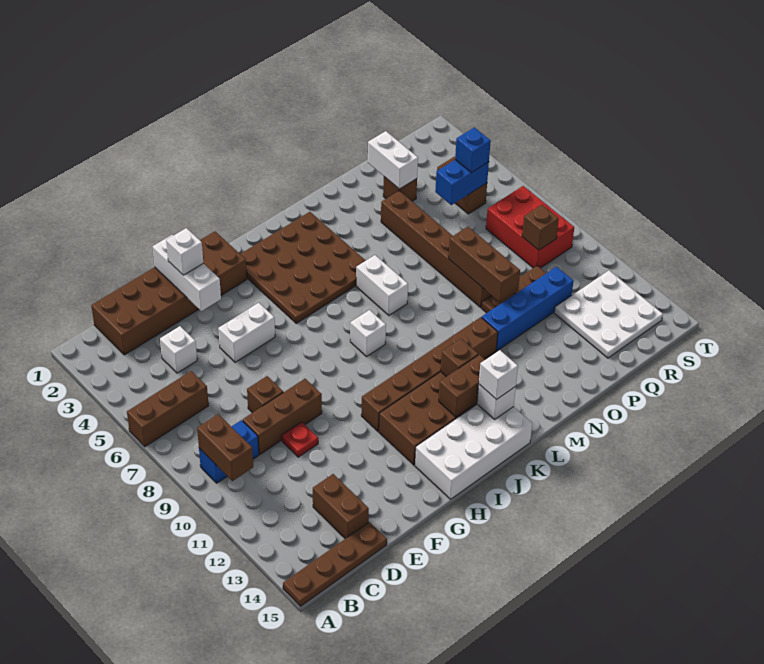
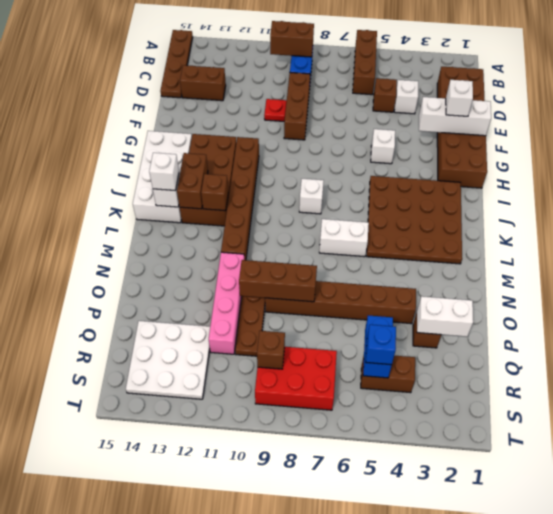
brown brick E8 level 1 -> brown brick D5 level 1
white brick F5:G5 level 1 -> white brick G5 level 1
blue brick N11:Q11 level 1 -> pink brick N11:Q11 level 1

